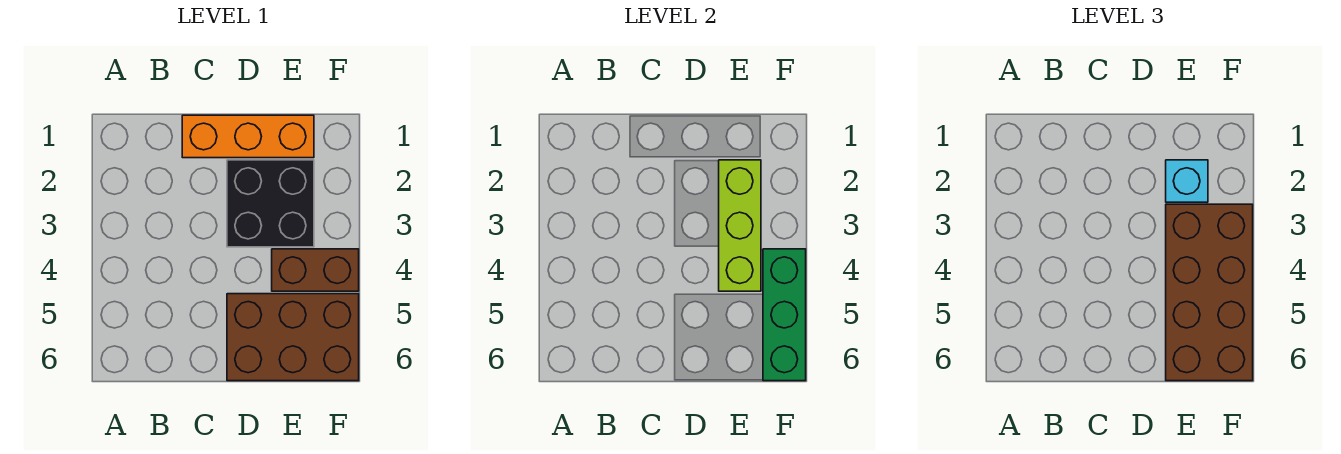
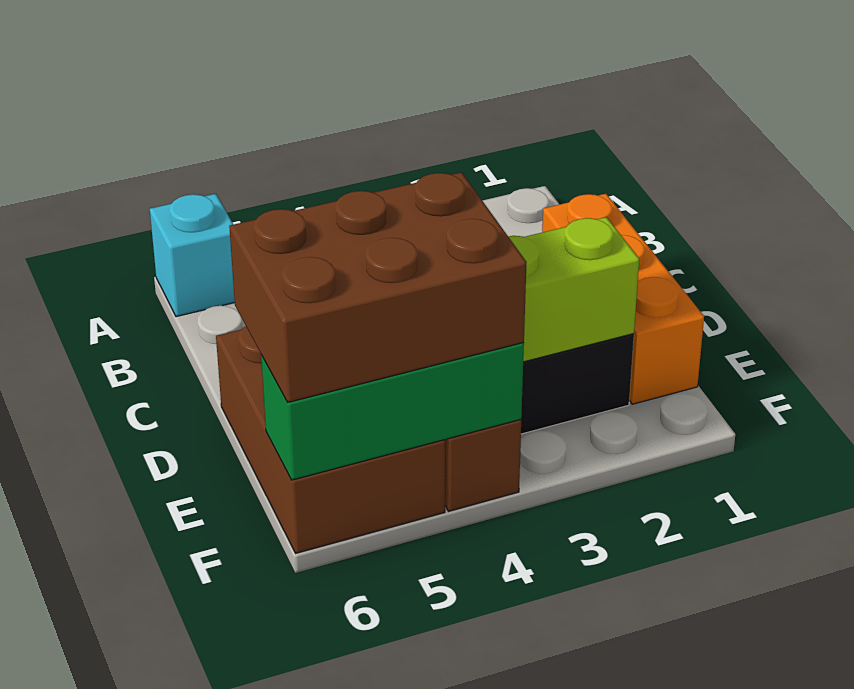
cyan brick E2 level 3 -> cyan brick A6 level 1
brown brick E3:F6 level 3 -> brown brick E4:F6 level 3

